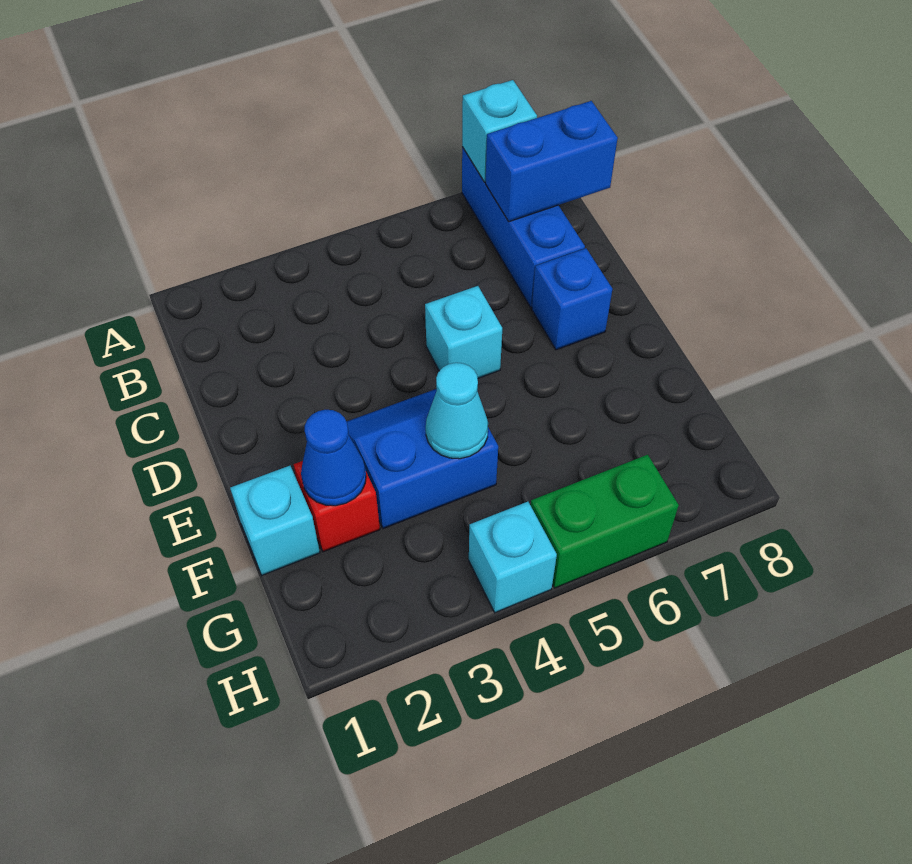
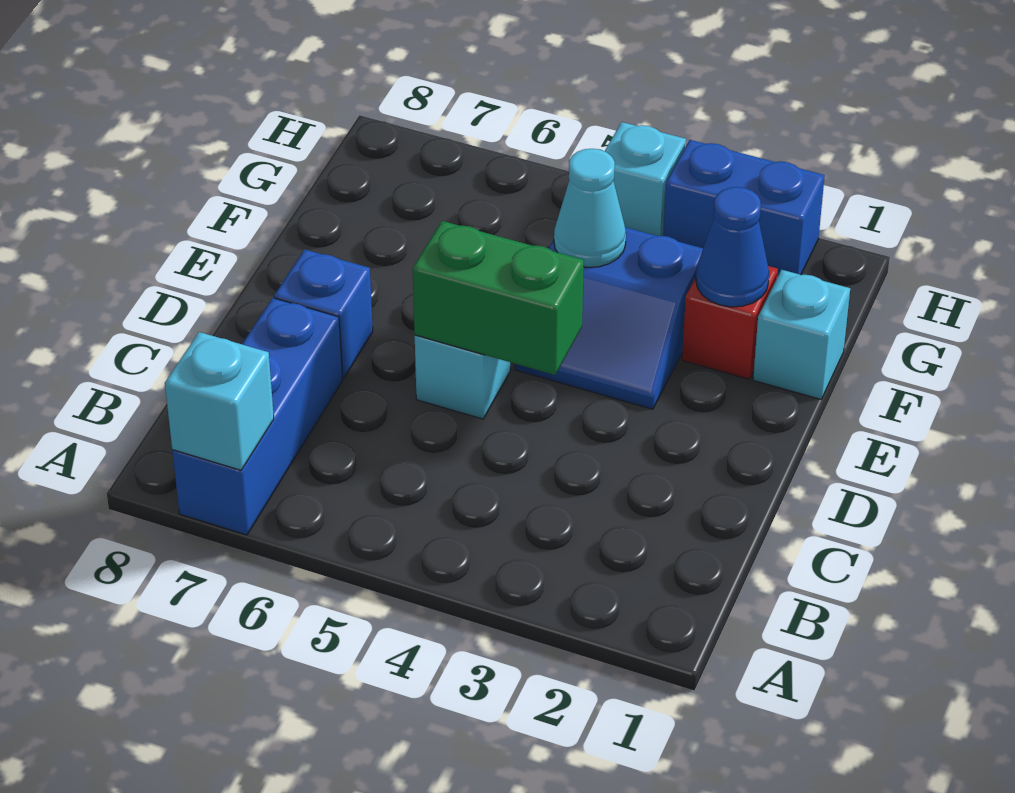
blue brick B7:B8 level 2 -> blue brick H2:H3 level 1
green brick H5:H6 level 1 -> green brick D4:D5 level 2

